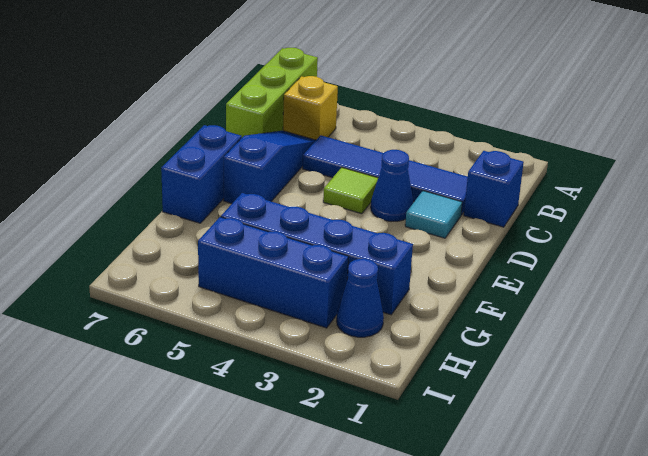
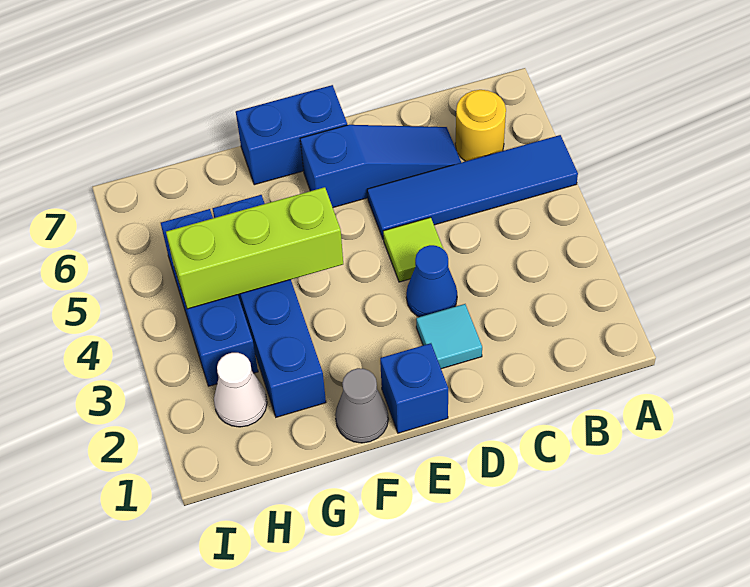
lime brick A7:C7 level 1 -> lime brick F4:H4 level 2
yellow brick B6 level 1 -> yellow round brick B6 level 1
blue brick C1 level 1 -> blue brick E1 level 1
blue tile C2:C5 level 1 -> blue tile A5:D5 level 1
none -> grey cone F1 level 1
blue cone H2 level 1 -> white cone H2 level 1

